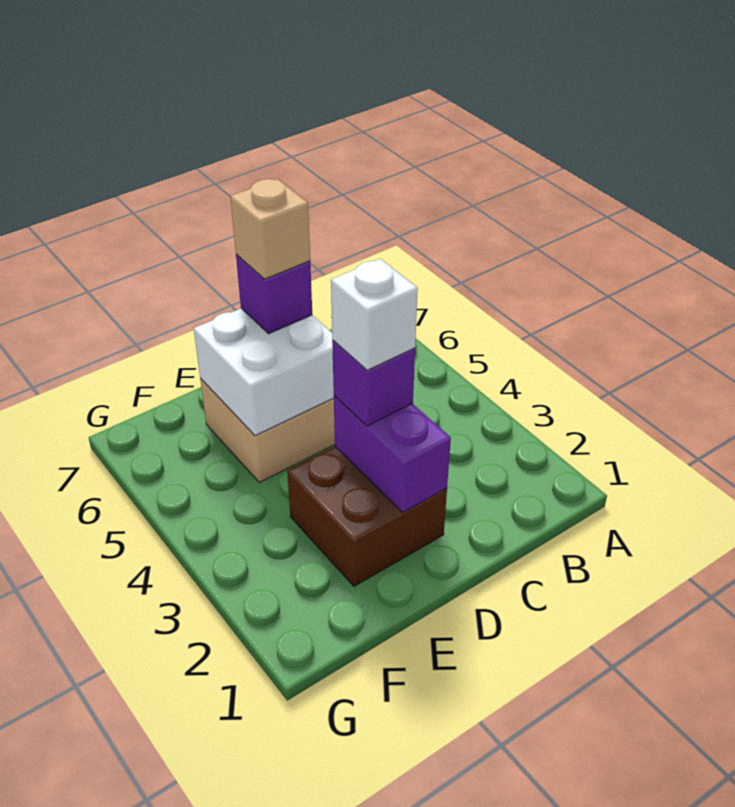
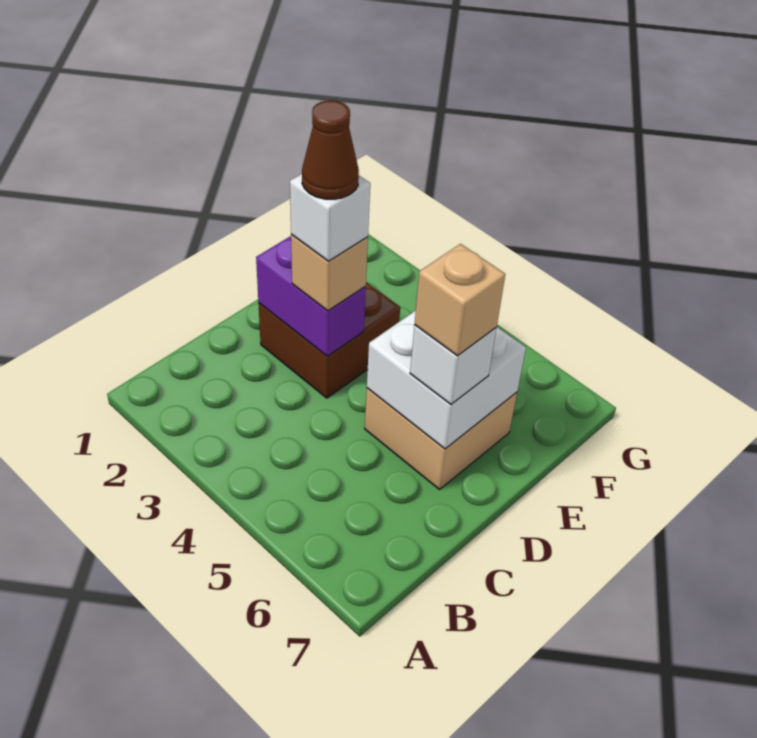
purple brick D3 level 3 -> tan brick D3 level 3
none -> brown cone D3 level 5
purple brick D6 level 3 -> white brick D6 level 3

